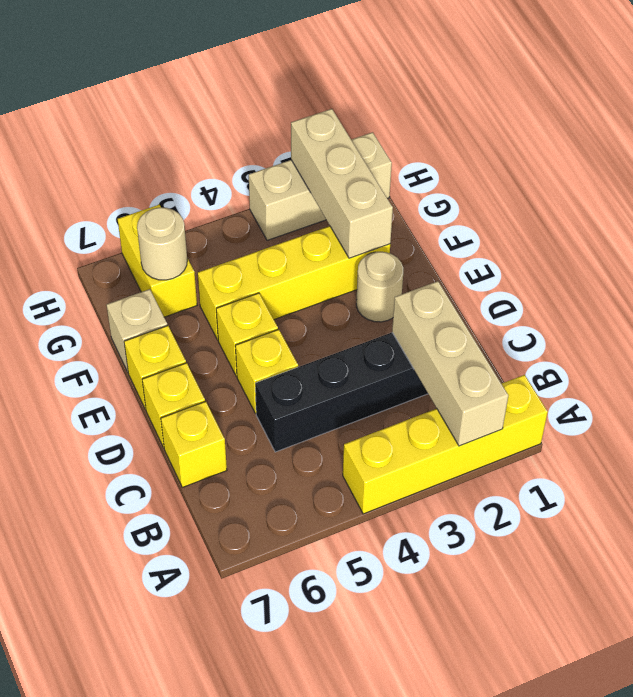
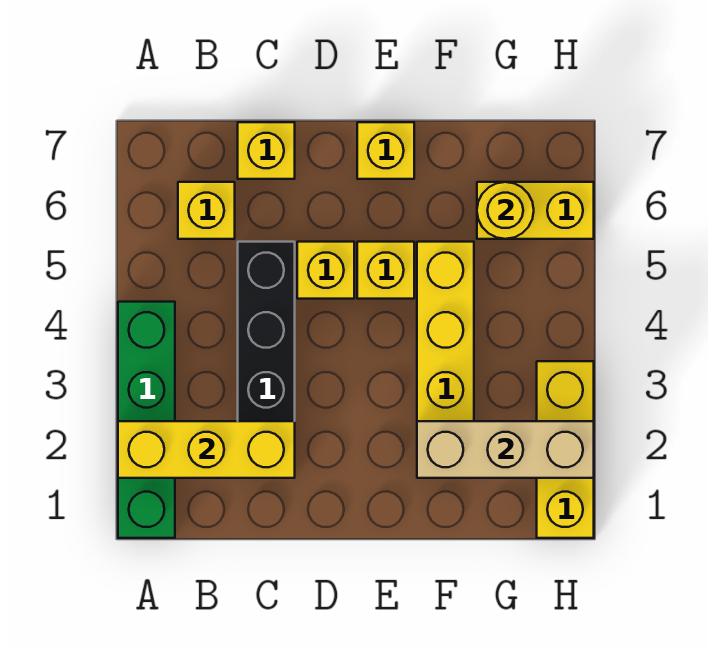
yellow brick A1:A4 level 1 -> green brick A1:A4 level 1
tan brick A2:C2 level 2 -> yellow brick A2:C2 level 2
yellow brick D7 level 1 -> yellow brick B6 level 1
tan round brick E2 level 1 -> none
tan brick F7 level 1 -> none
tan round brick G6 level 2 -> yellow round brick G6 level 2
tan brick H1:H3 level 1 -> yellow brick H1:H3 level 1

